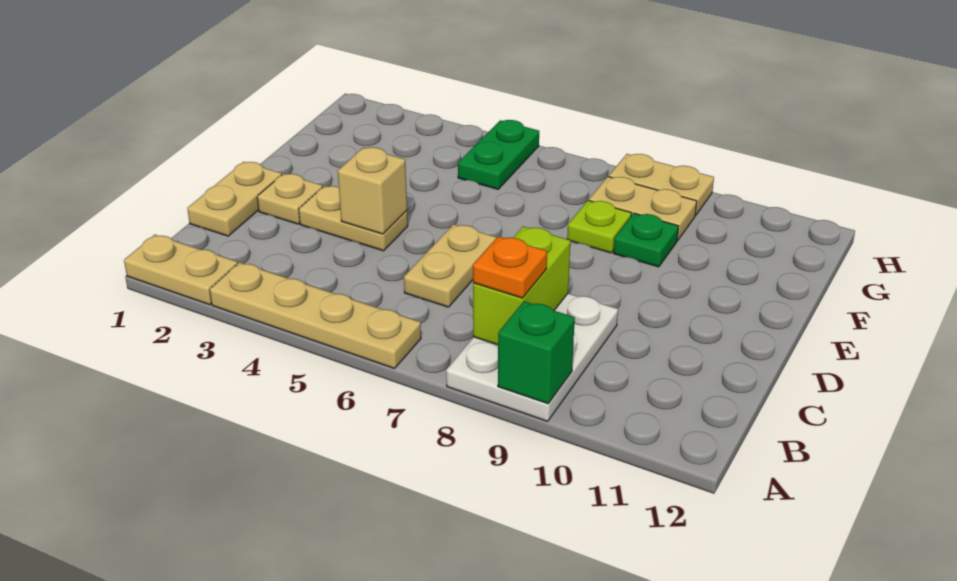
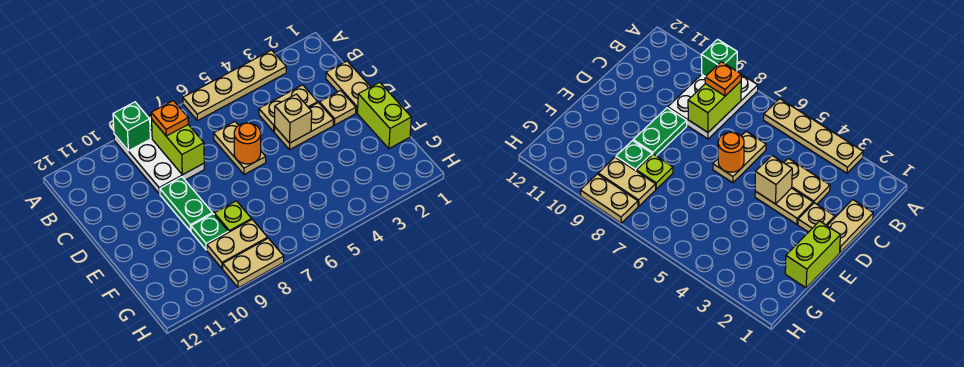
tan plate A1:A2 level 1 -> tan plate C3:C4 level 1
none -> orange round brick D6 level 2
none -> lime brick E1:F1 level 1
green plate G5:H5 level 1 -> green plate D9:E9 level 1

